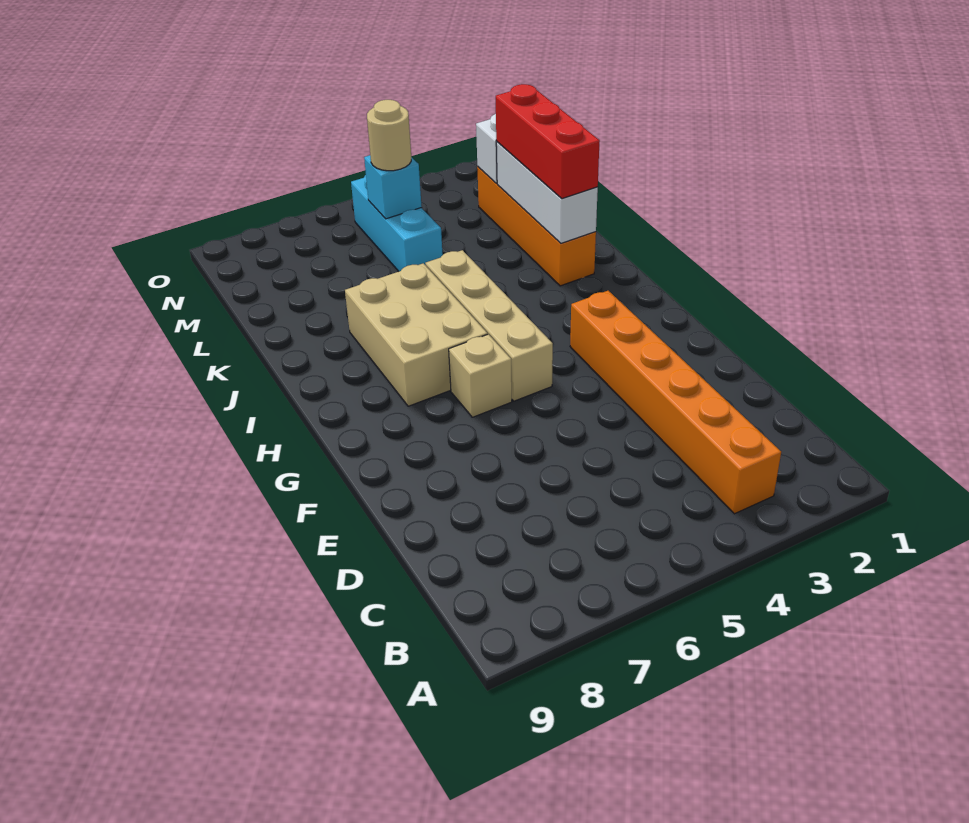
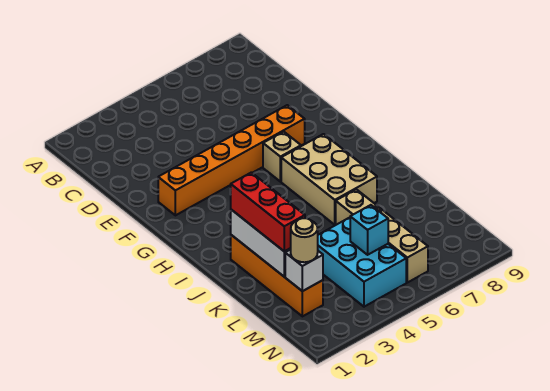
orange brick B3:G3 level 1 -> orange brick F2:F7 level 1
tan brick G5:J5 level 1 -> tan brick K6:N6 level 1
cyan brick L5:N5 level 1 -> cyan brick L4:N5 level 1
tan round brick M5 level 3 -> tan round brick M2 level 3

